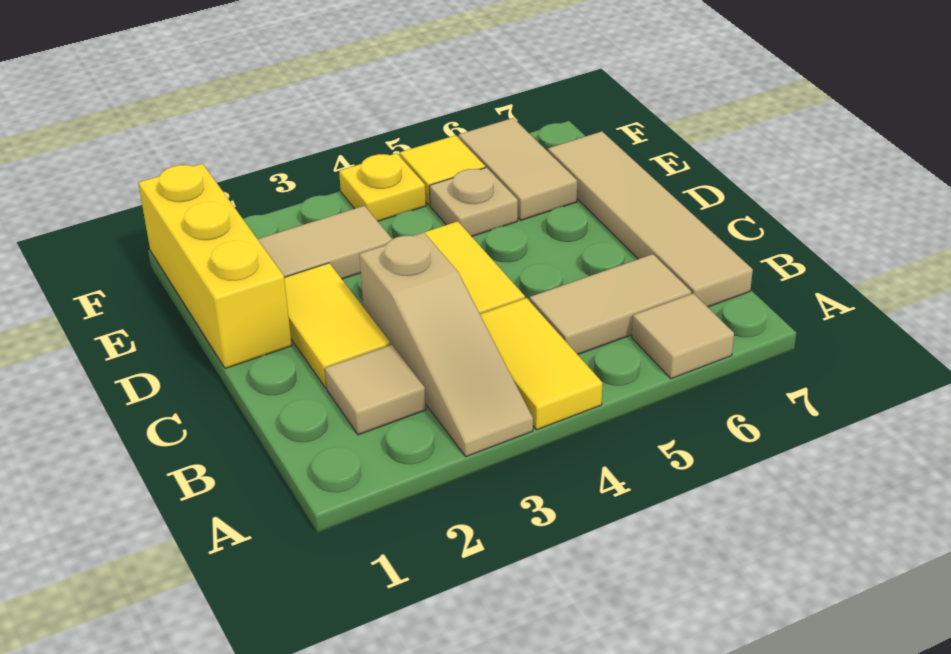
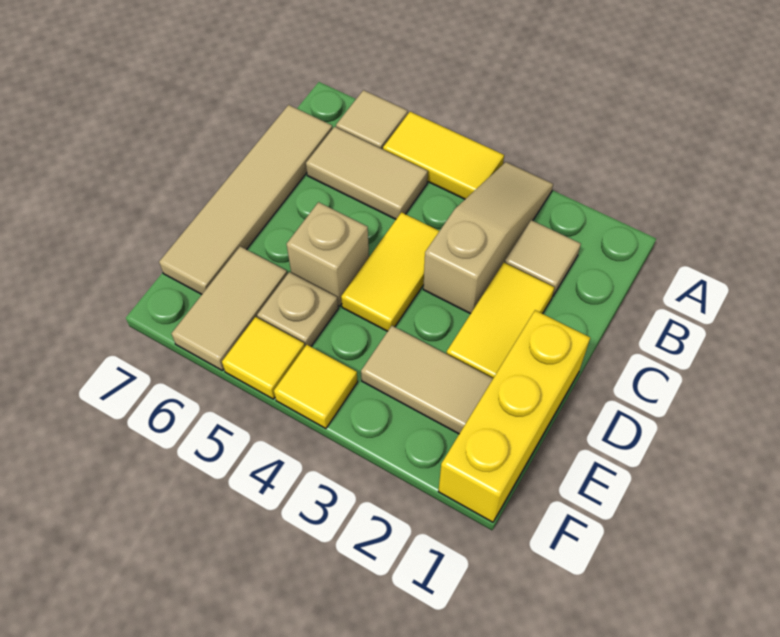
yellow tile A4:B4 level 1 -> yellow tile A4:A5 level 1
none -> tan brick D5 level 1
yellow plate F4 level 1 -> yellow tile F4 level 1

